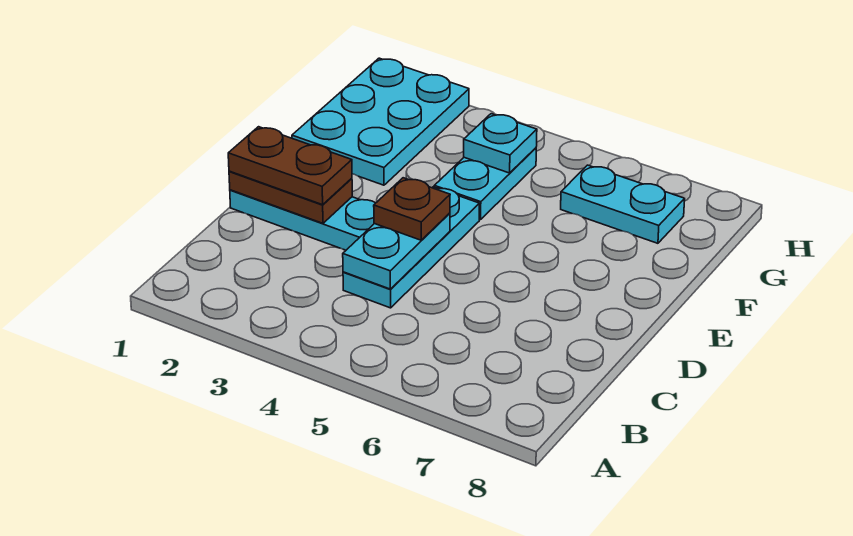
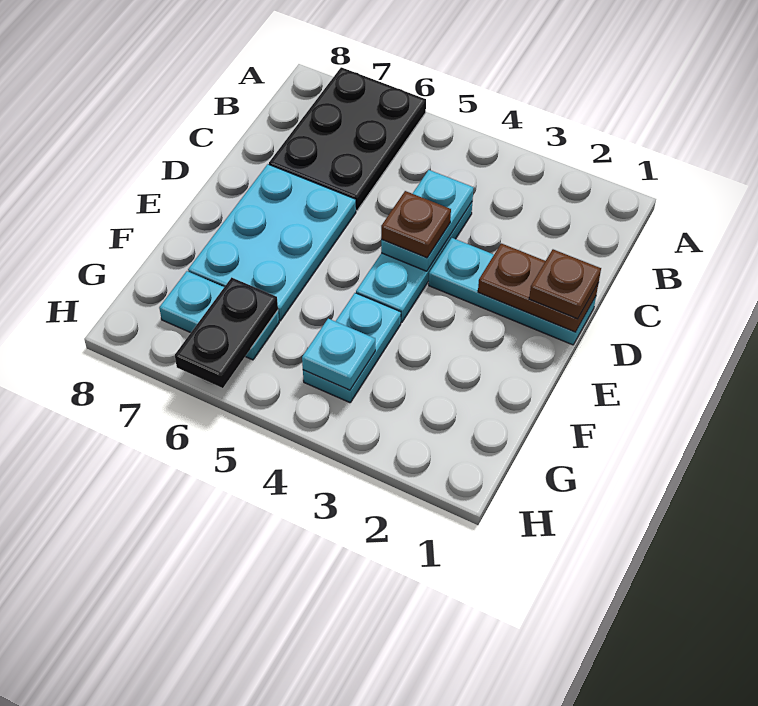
none -> black plate A6:C7 level 1
brown plate D1:D2 level 3 -> brown plate D1 level 3
cyan plate F1:H2 level 1 -> cyan plate D6:F7 level 1
none -> black plate G6:H6 level 2

